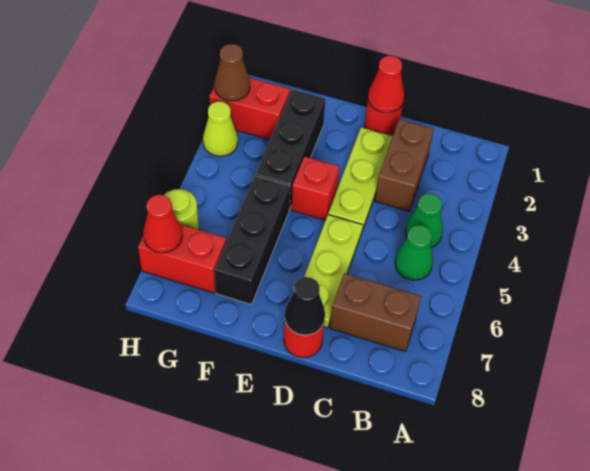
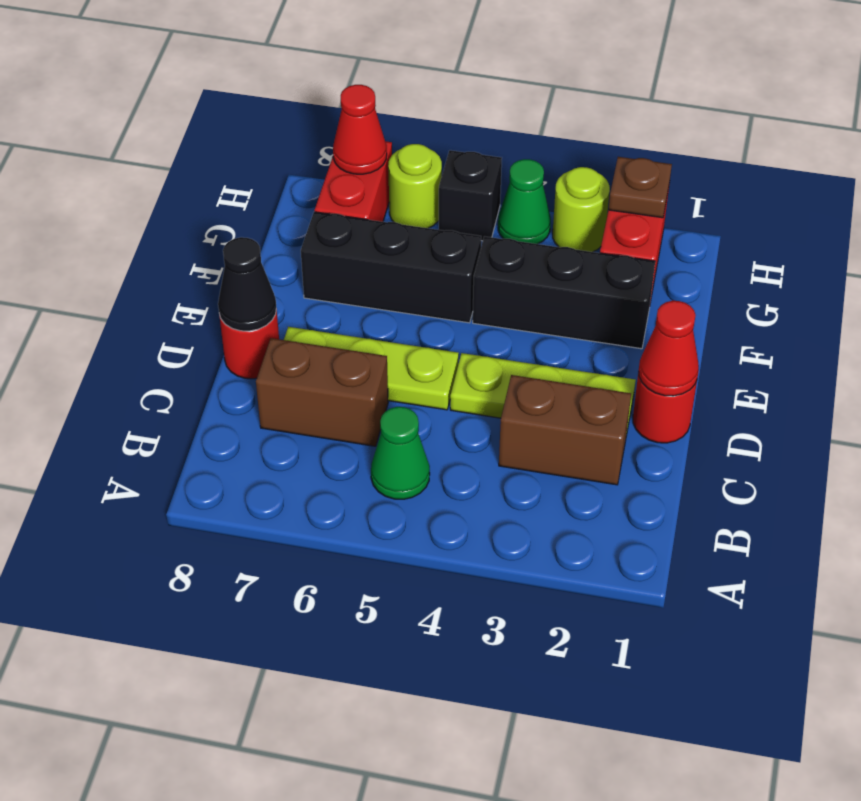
green cone B4 level 1 -> green cone H4 level 1
brown brick B7:C7 level 1 -> brown brick C6:C7 level 1
red brick E4 level 1 -> none
brown cone H2 level 2 -> brown plate H2 level 2
lime cone H3 level 1 -> lime round brick H3 level 1
none -> black brick H5 level 1

